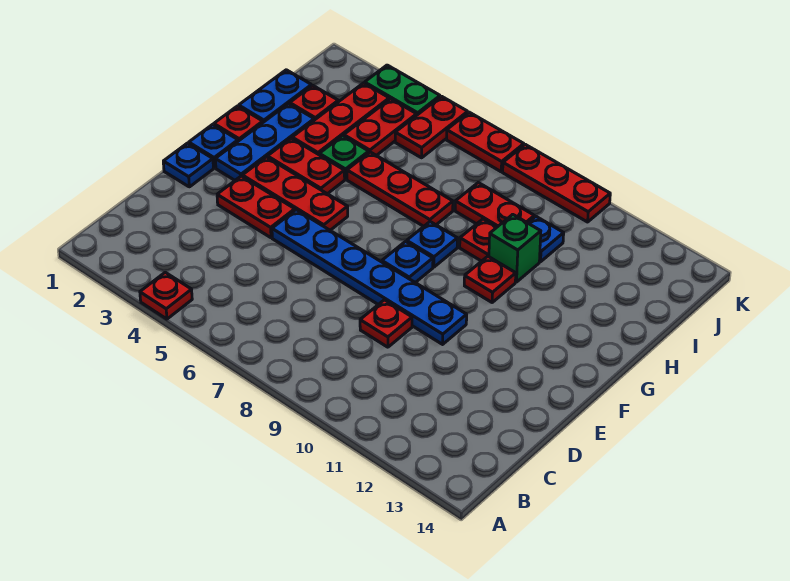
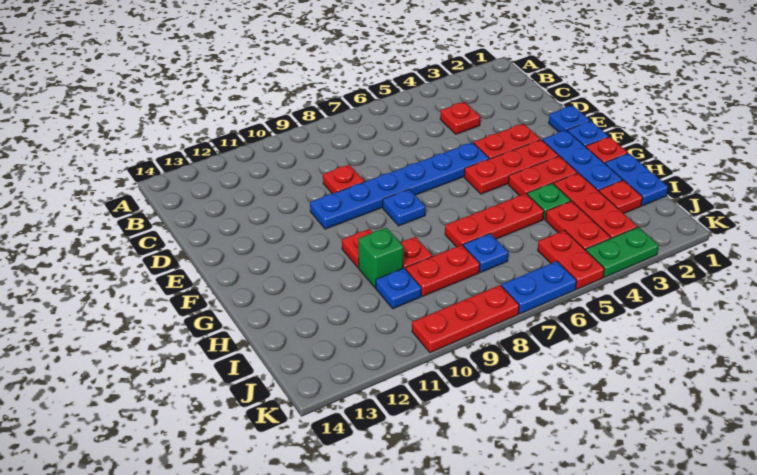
red plate A4 level 1 -> red plate C4 level 1
blue plate G8 level 1 -> blue plate I7 level 1
red plate K6:K7 level 1 -> blue plate K6:K7 level 1

